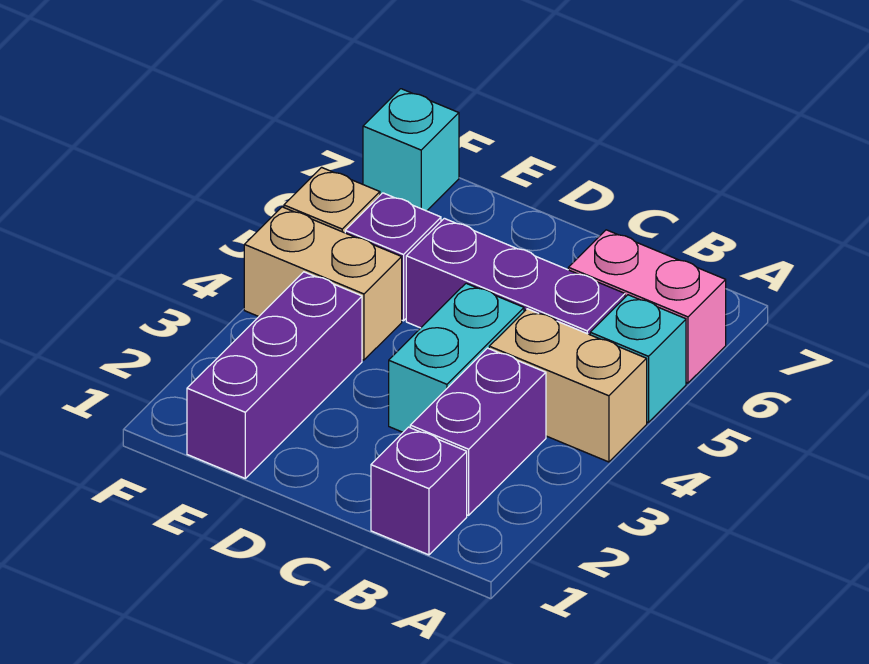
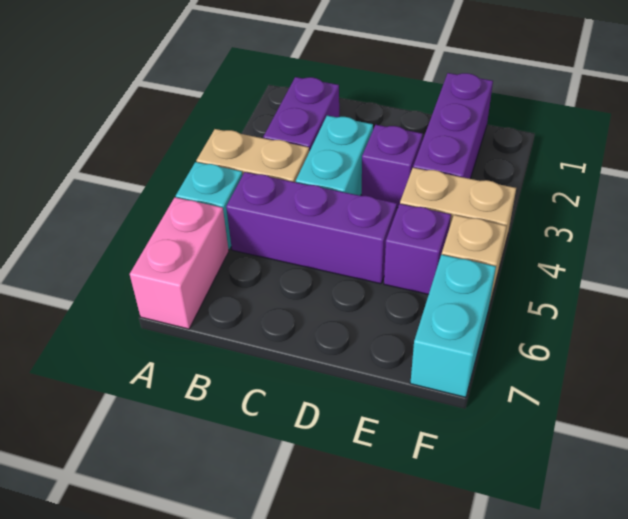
pink brick A6:B6 level 1 -> pink brick A6:A7 level 1
purple brick B1 level 1 -> purple brick D3 level 1
cyan brick F7 level 1 -> cyan brick F6:F7 level 1

